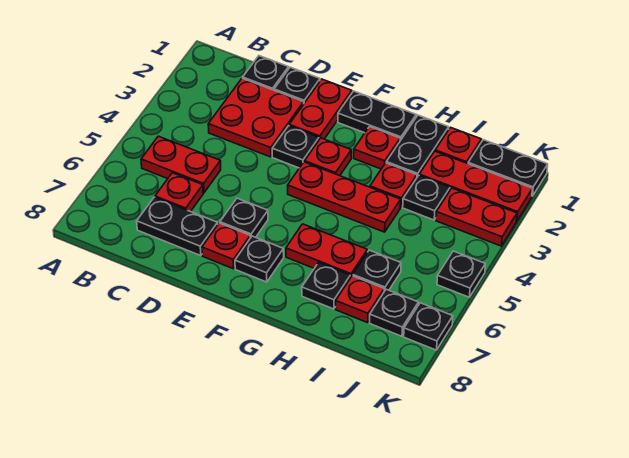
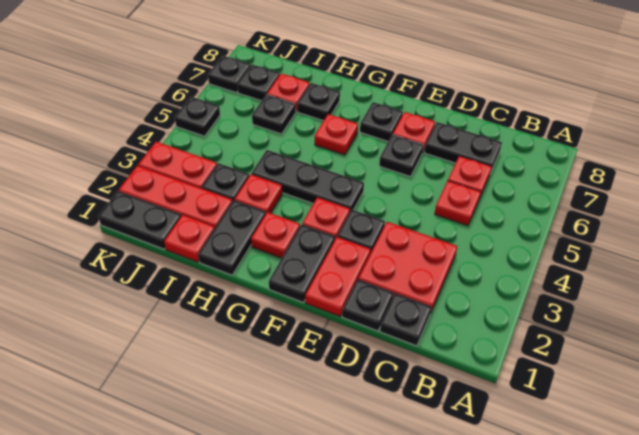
red plate B5:C5 level 1 -> red plate C5 level 1
black plate F1:G1 level 1 -> black plate F1:F2 level 1
red plate F4:H4 level 1 -> black plate F4:H4 level 1
red plate G6:H6 level 1 -> red plate G6 level 1

